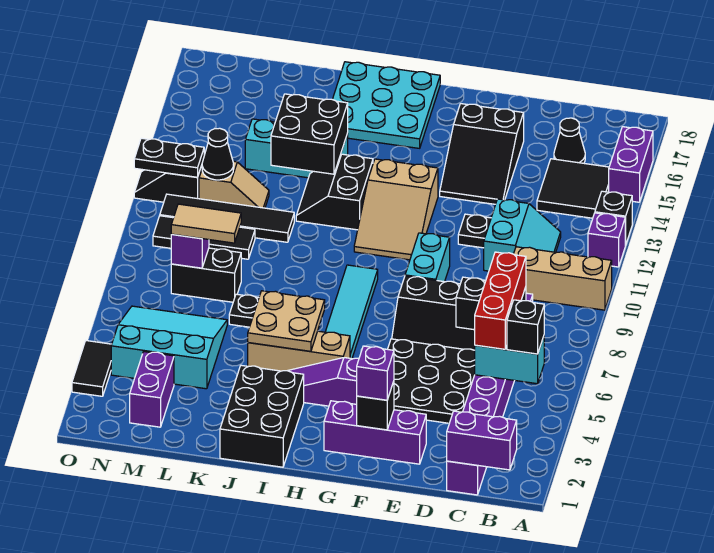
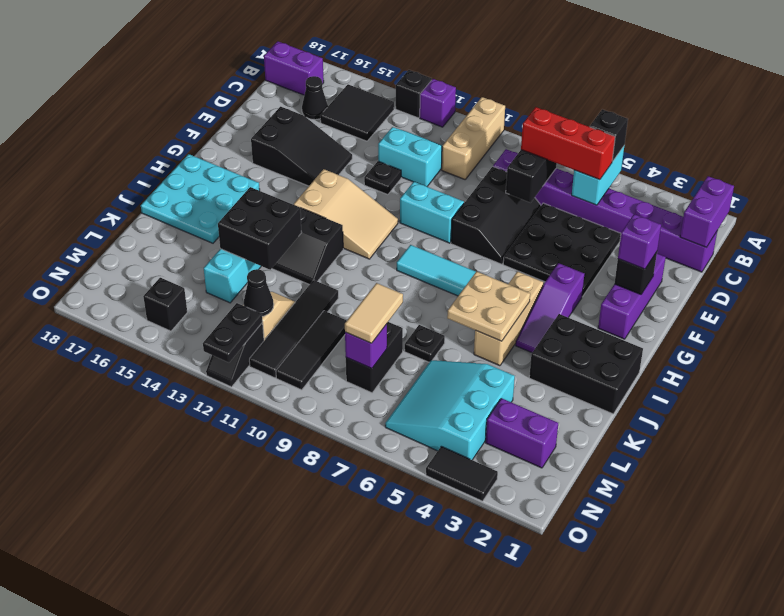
purple brick A15:A16 level 1 -> purple brick B17:B18 level 1
none -> black brick N15 level 1

